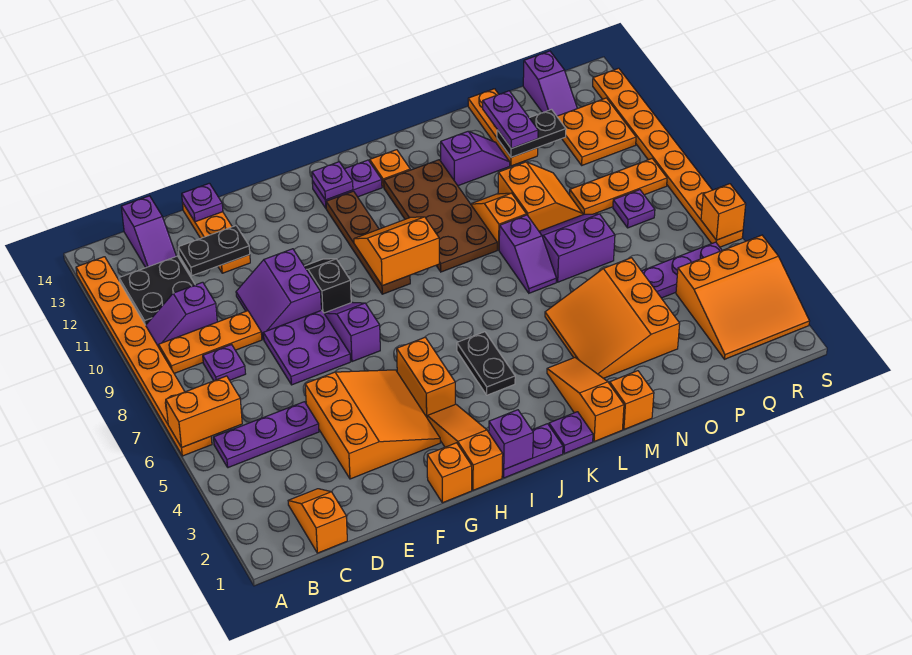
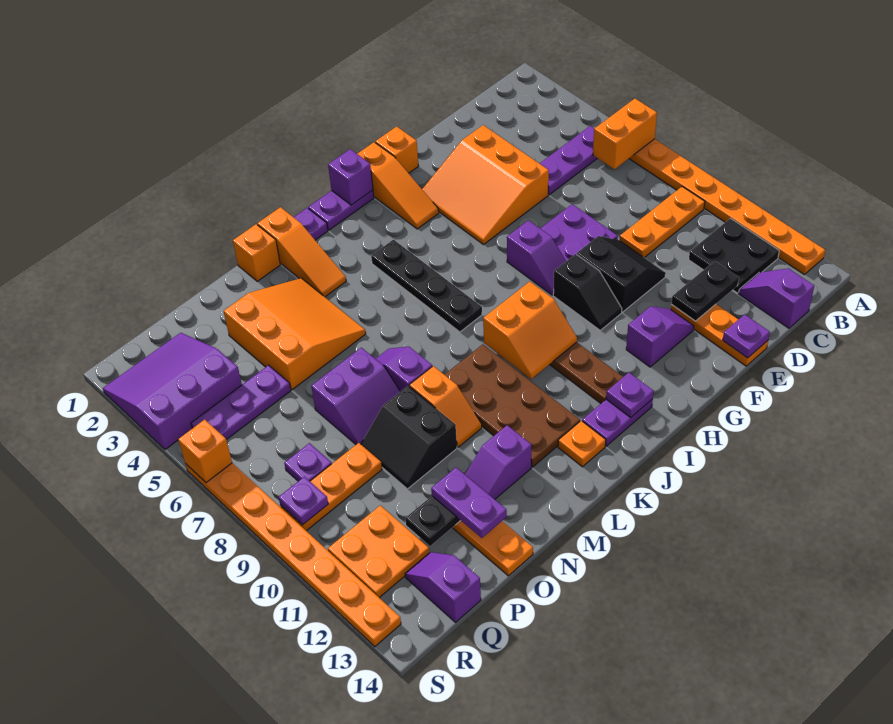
purple slope B10:C10 level 1 top C -> purple slope F12:G12 level 1 top G
orange slope C1:C2 level 1 top 1 -> none
purple plate C8 level 1 -> purple plate R9 level 2
purple slope E9:F10 level 1 top F -> black slope E9:F10 level 1 top F
orange brick H4:H5 level 1 -> none
black plate J4:J5 level 1 -> black plate J4:J7 level 1
orange slope N9:O10 level 1 top N -> black slope N9:O10 level 1 top N
orange slope Q2:S4 level 1 top 4 -> purple slope Q2:S4 level 1 top 4

